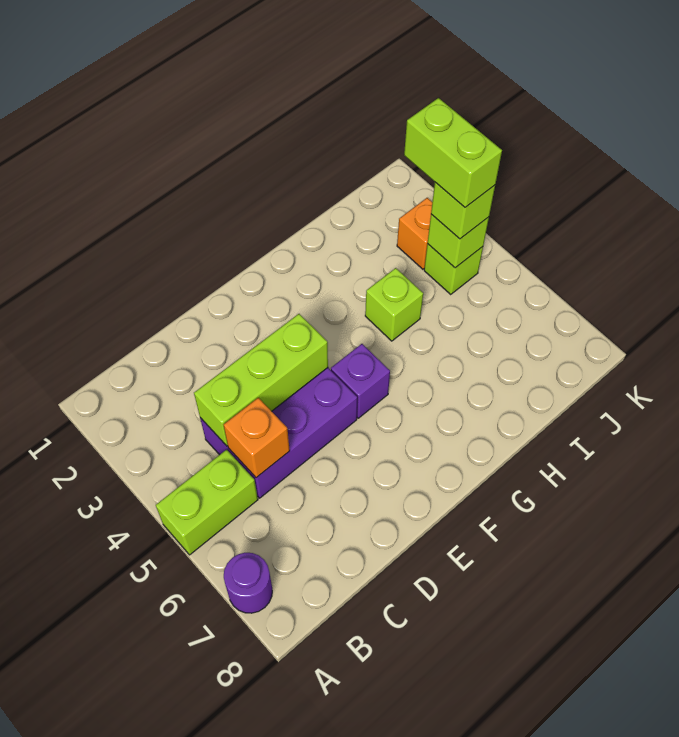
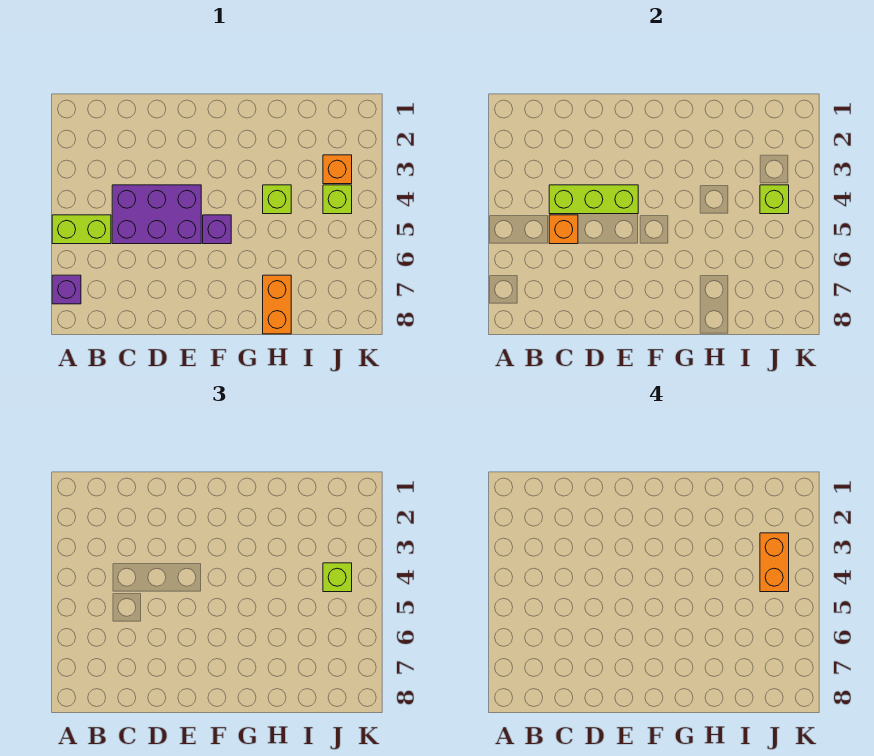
purple round brick A7 level 1 -> purple brick A7 level 1
none -> orange brick H7:H8 level 1
lime brick J3:J4 level 4 -> orange brick J3:J4 level 4

